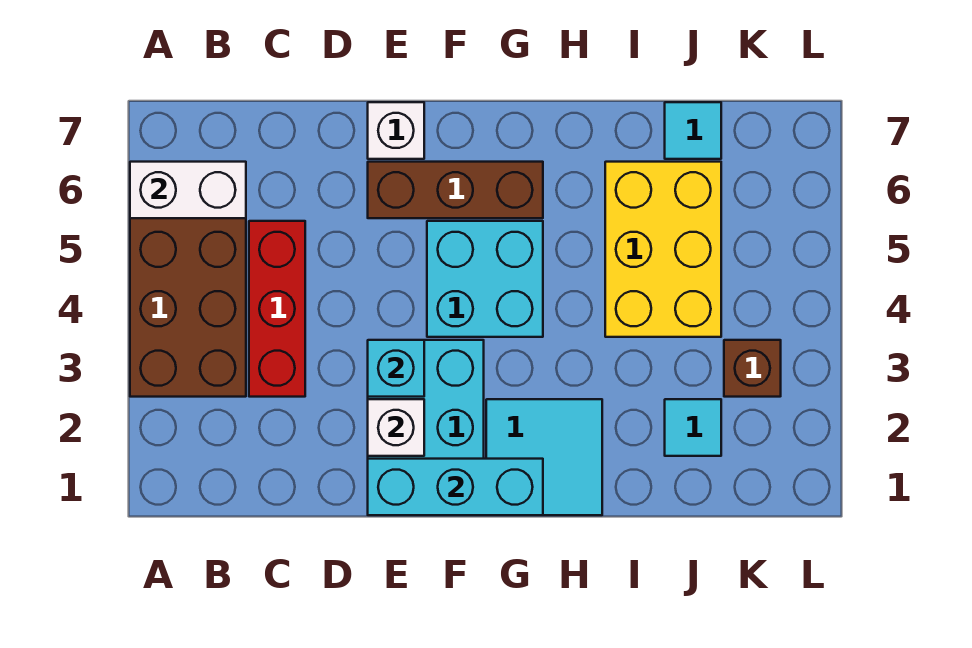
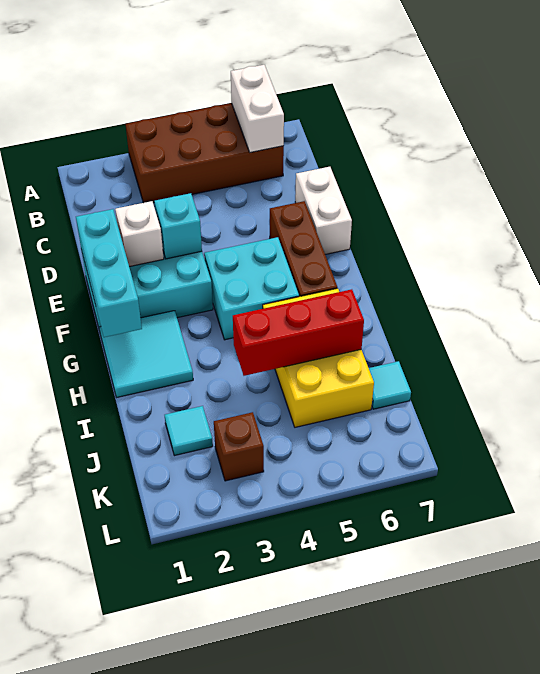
red brick C3:C5 level 1 -> red brick I4:I6 level 2
white brick E7 level 1 -> white brick D7:E7 level 1
yellow brick I4:J6 level 1 -> yellow brick H5:J6 level 1

